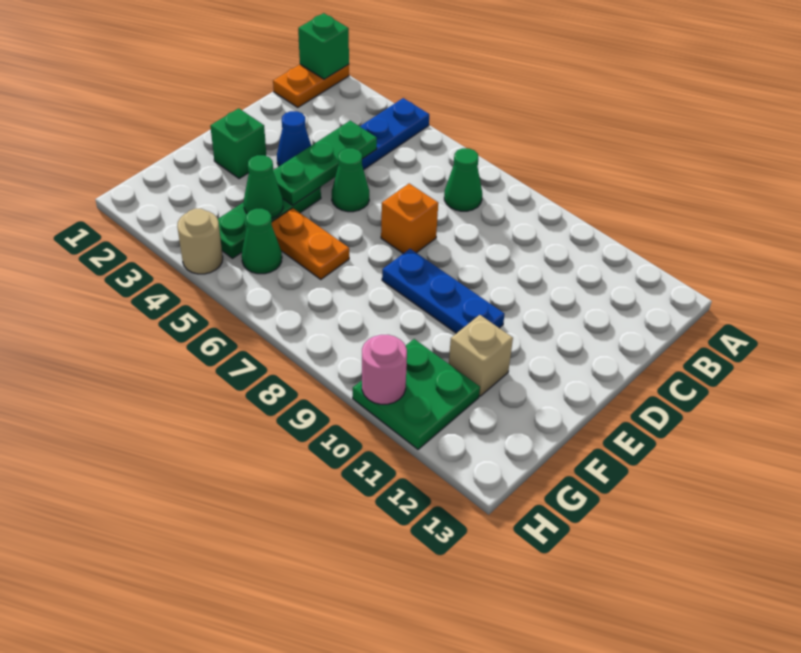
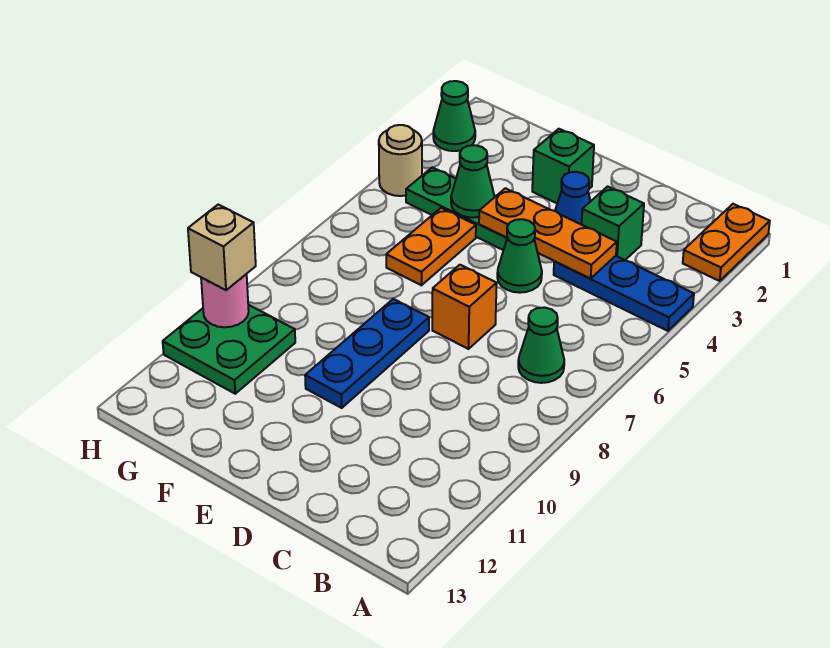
orange plate A1:B1 level 1 -> orange plate A1:A2 level 1
green brick A1 level 2 -> green brick C3 level 1
green plate C4:E4 level 2 -> orange plate C4:E4 level 2
tan brick F11 level 1 -> tan brick H10 level 3
green cone G5 level 1 -> green cone H2 level 1

